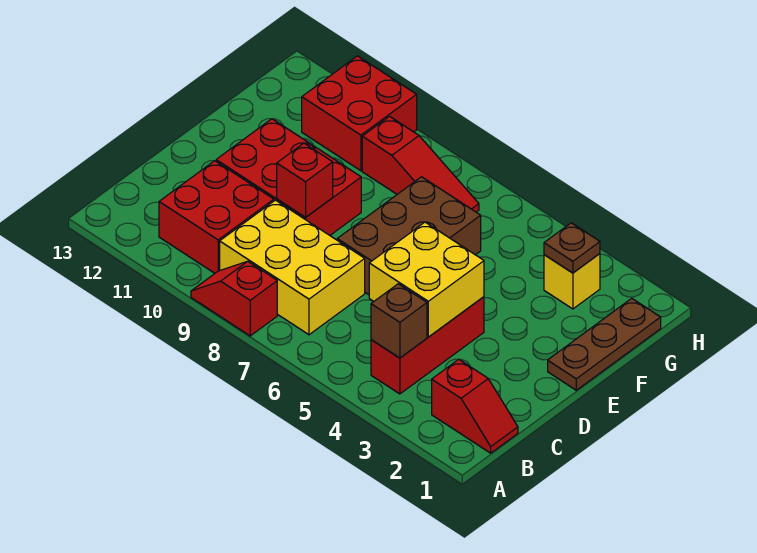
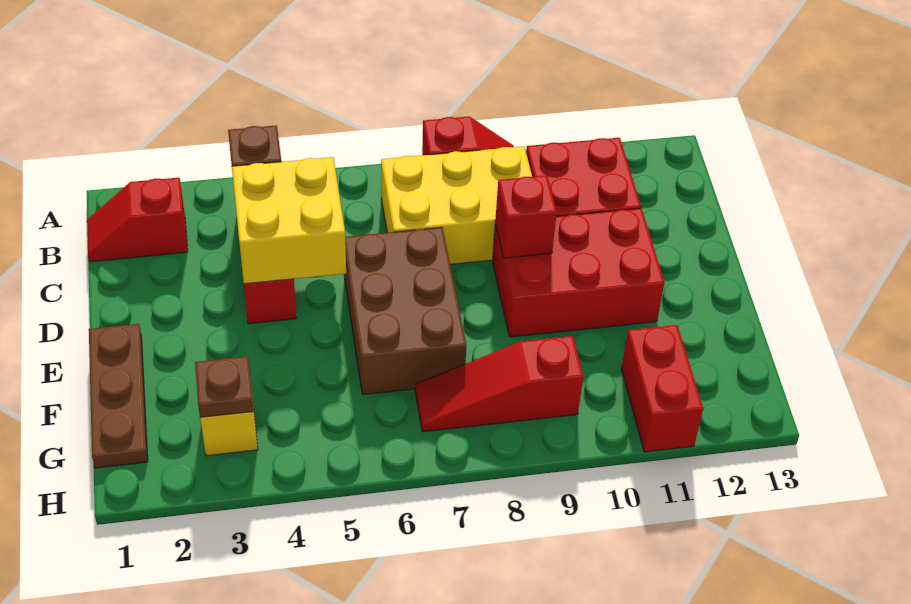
red brick G10:H11 level 1 -> red brick G11:H11 level 1

